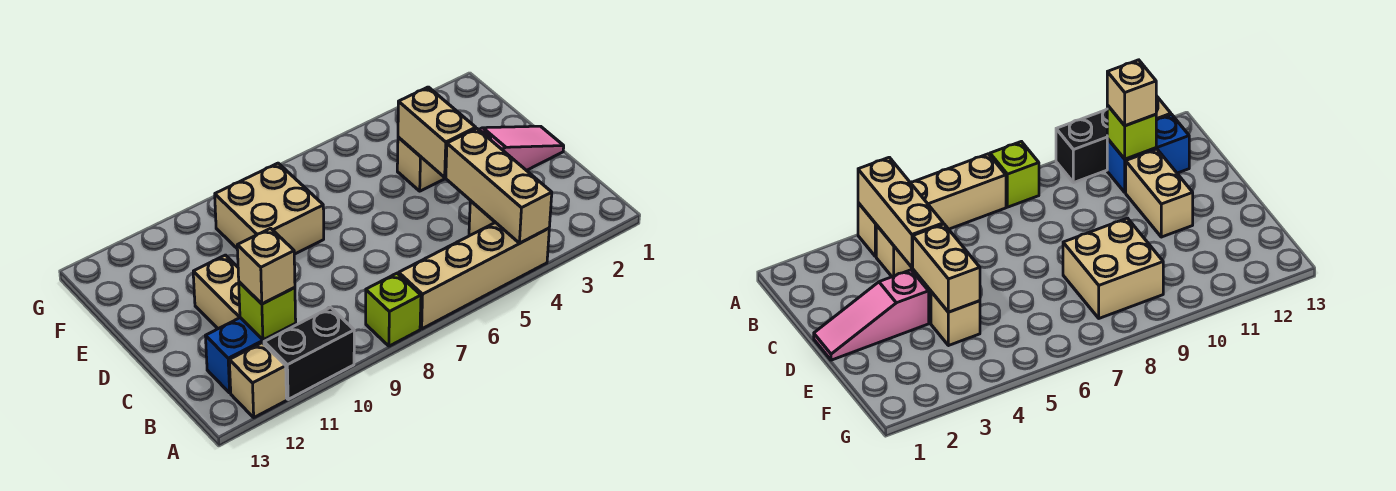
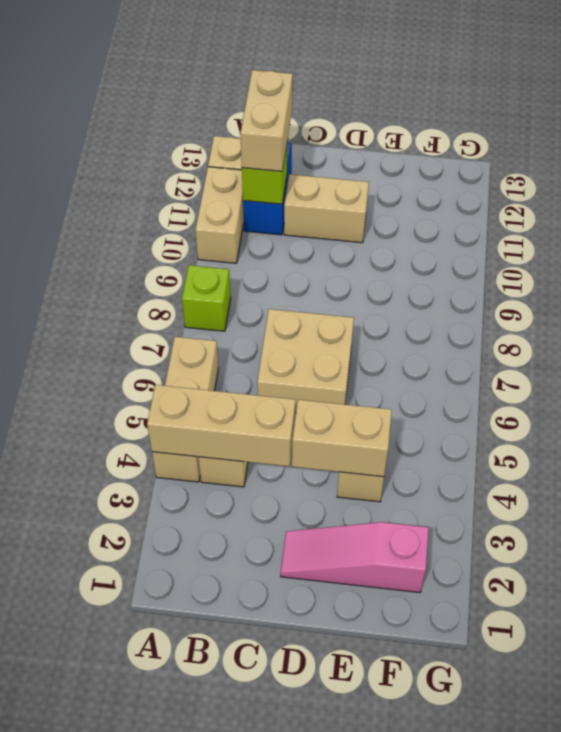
tan brick A4:A7 level 1 -> tan brick A4:A6 level 1
black brick A10:A11 level 1 -> tan brick A10:A11 level 1
tan brick B11 level 3 -> tan brick B11:B12 level 3
pink slope D1:D3 level 1 top 3 -> pink slope D2:F2 level 1 top F
tan brick E8:F9 level 1 -> tan brick C6:D7 level 1

